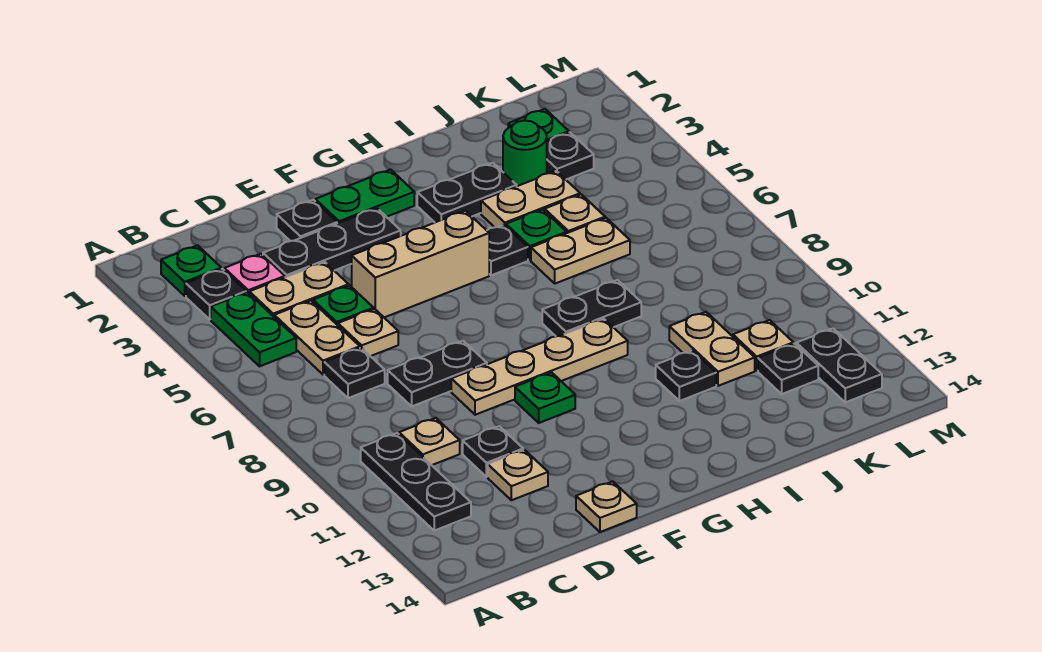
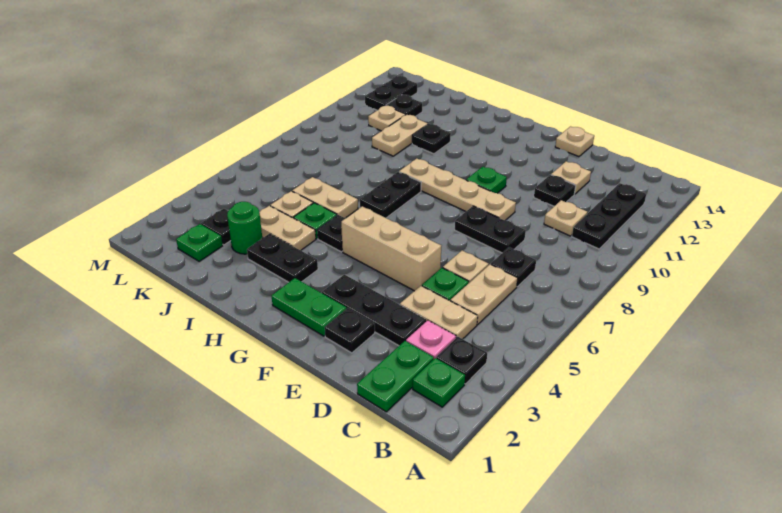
green plate B4:B5 level 1 -> green plate C1:C2 level 1
black plate H8:I8 level 1 -> black plate H7:H8 level 1

